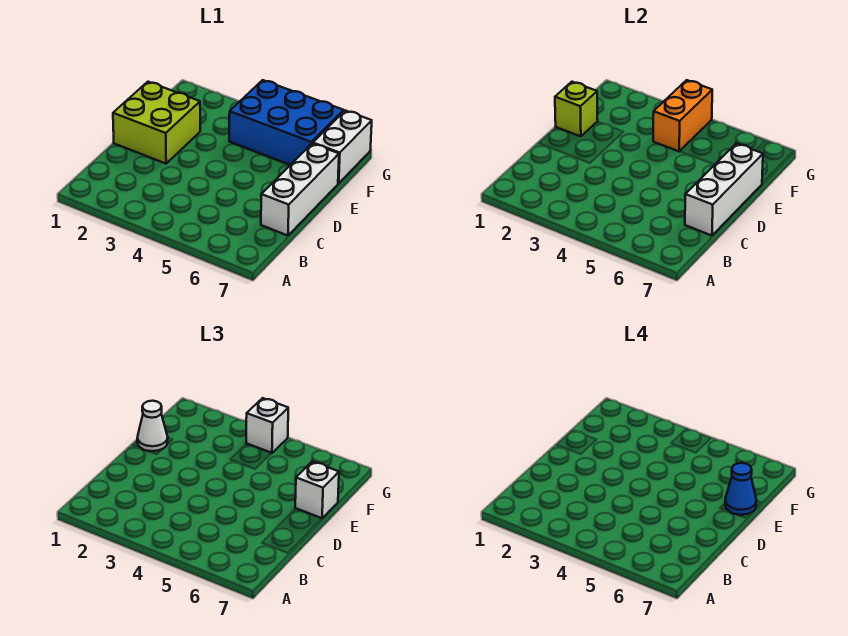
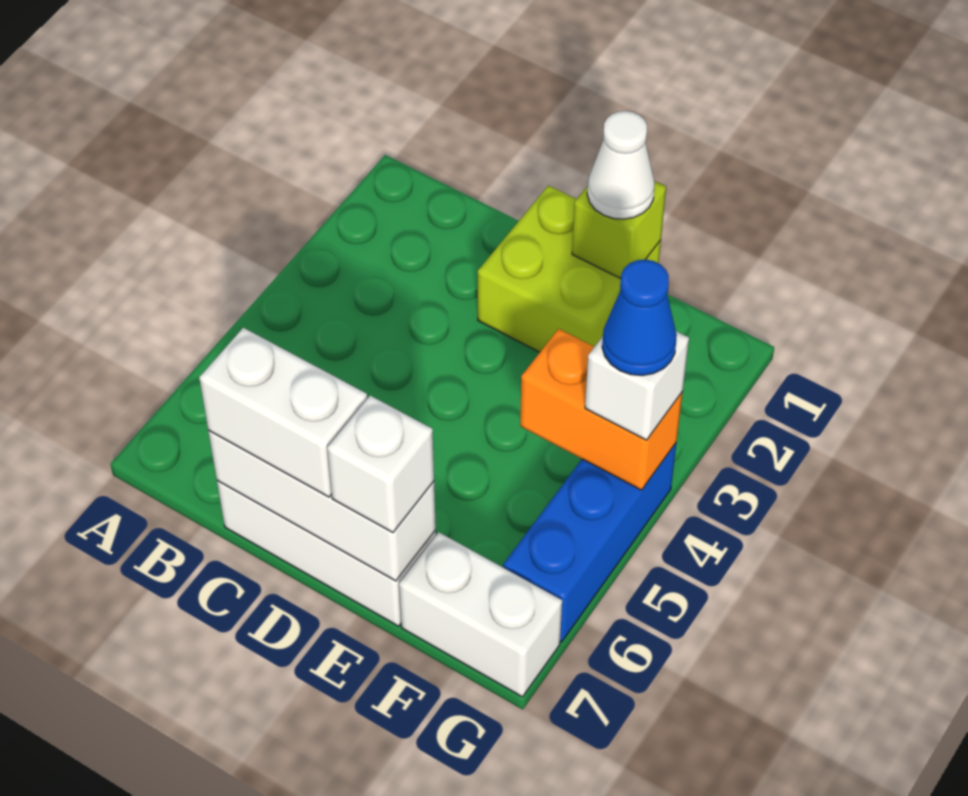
none -> white brick C7:D7 level 3
blue cone E7 level 4 -> blue cone G4 level 4
blue brick F4:G6 level 1 -> blue brick G4:G6 level 1

